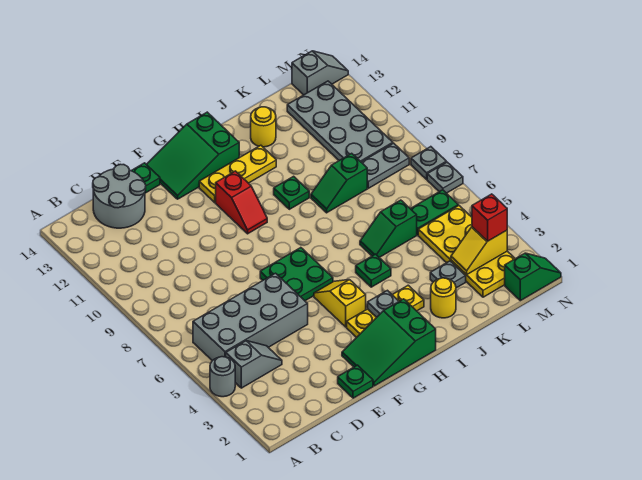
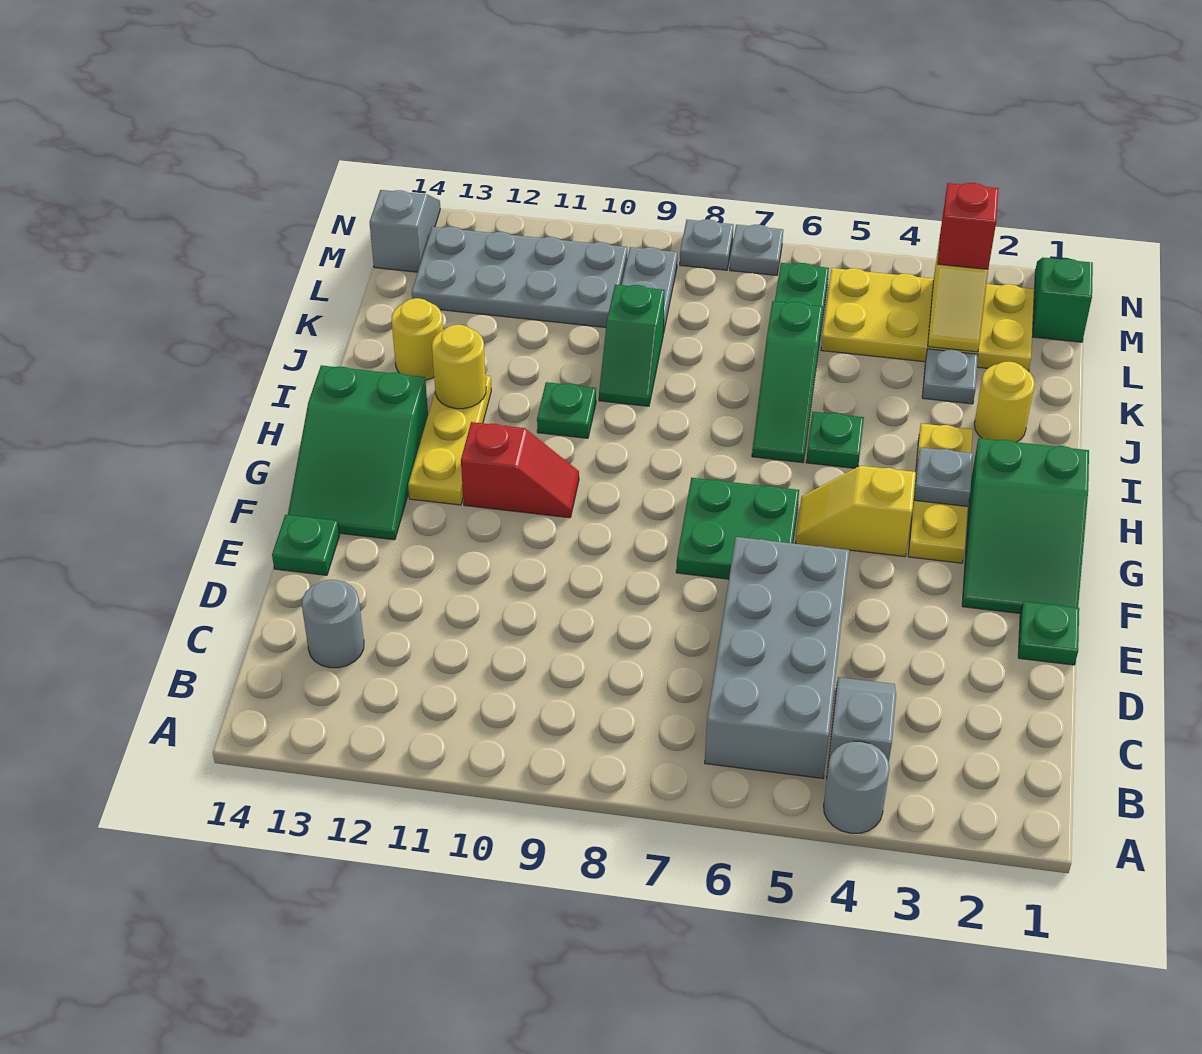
grey round brick C13:D14 level 1 -> grey round brick C13 level 1
none -> yellow round brick I12 level 2
green slope J6:K6 level 1 top K -> green slope I6:K6 level 1 top K

